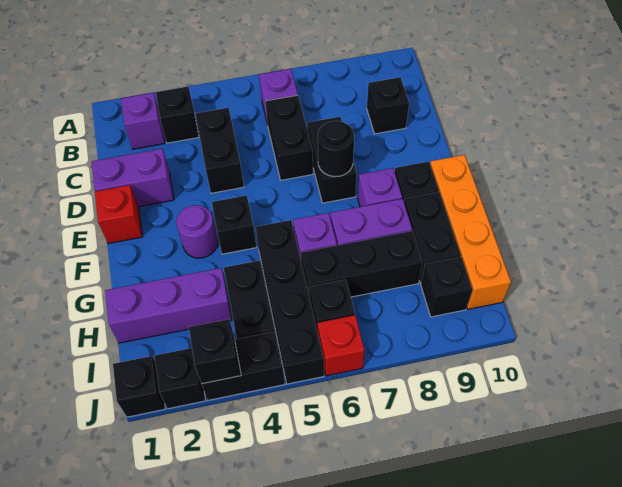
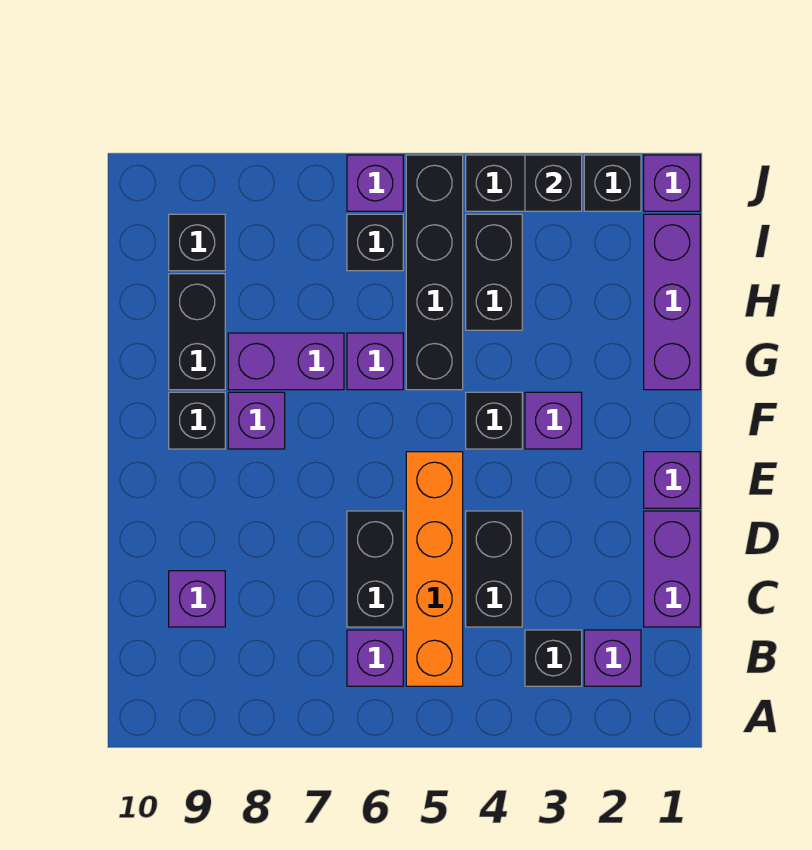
black brick C9 level 1 -> purple brick C9 level 1
purple brick D1:D2 level 1 -> purple brick C1:D1 level 1
black brick D7:E7 level 1 -> none
red brick E1 level 1 -> purple brick E1 level 1
black round brick E7 level 2 -> none
purple round brick F3 level 1 -> purple brick F3 level 1
orange brick F10:I10 level 1 -> orange brick B5:E5 level 1
purple brick H1:H3 level 1 -> purple brick G1:I1 level 1
black brick H6:H8 level 1 -> none
black brick J1 level 1 -> purple brick J1 level 1
red brick J6 level 1 -> purple brick J6 level 1

